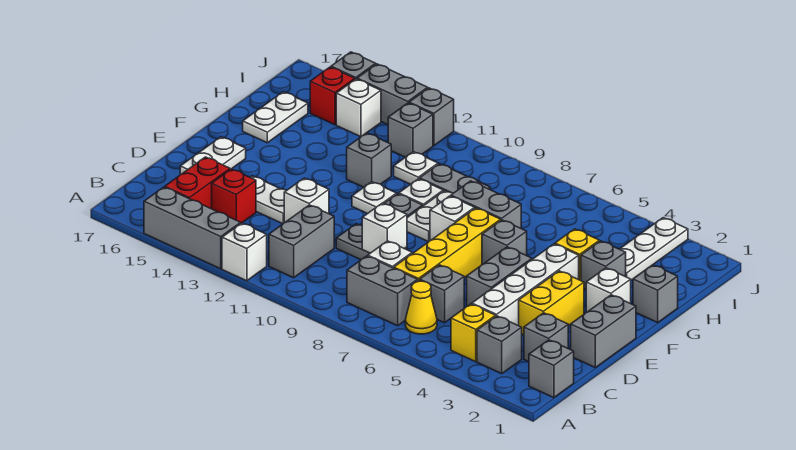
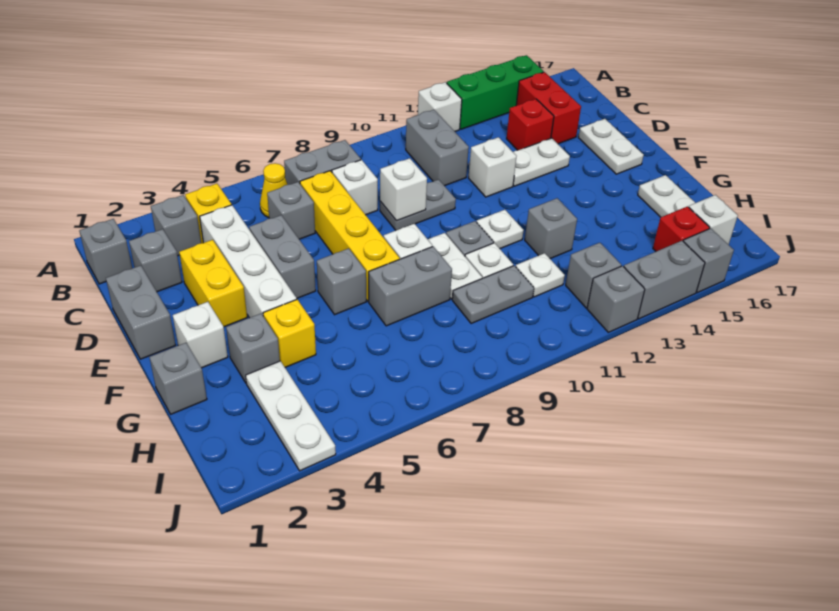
grey brick A13:A15 level 1 -> green brick A13:A15 level 1
white brick I14 level 1 -> white brick I16 level 1

